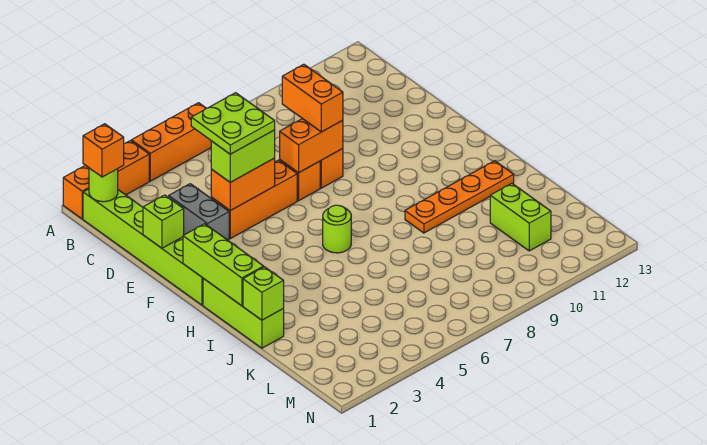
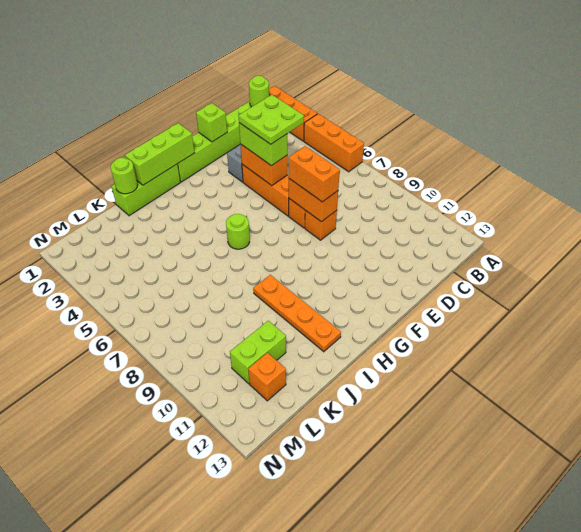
orange brick B1 level 3 -> orange brick L12 level 1
orange brick D8:E8 level 3 -> orange brick E7:E8 level 3
lime brick J1 level 2 -> lime round brick J1 level 2

